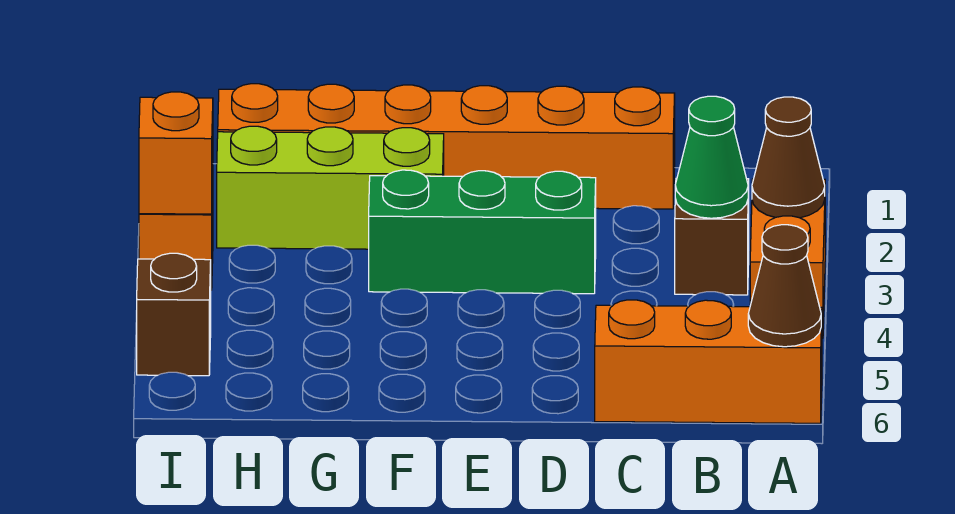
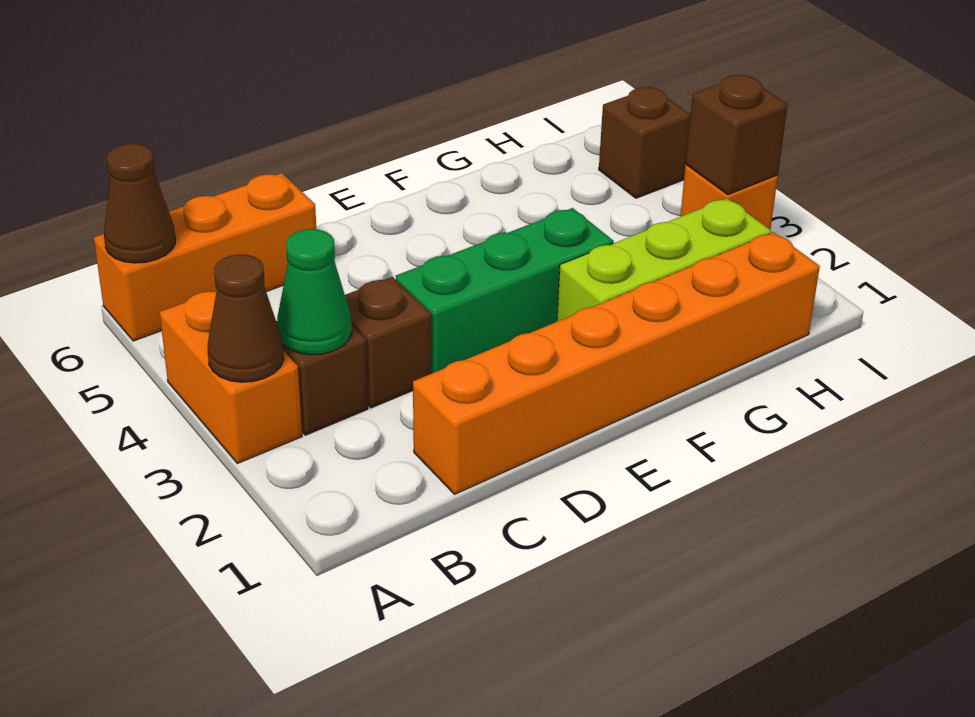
none -> brown brick C3 level 1
orange brick I3 level 2 -> brown brick I3 level 2

